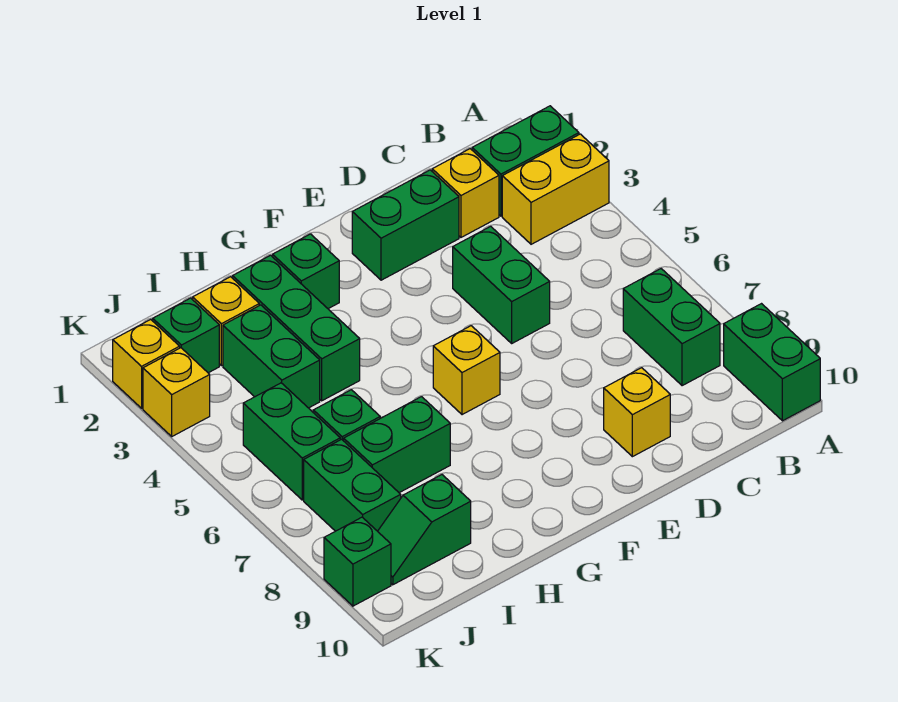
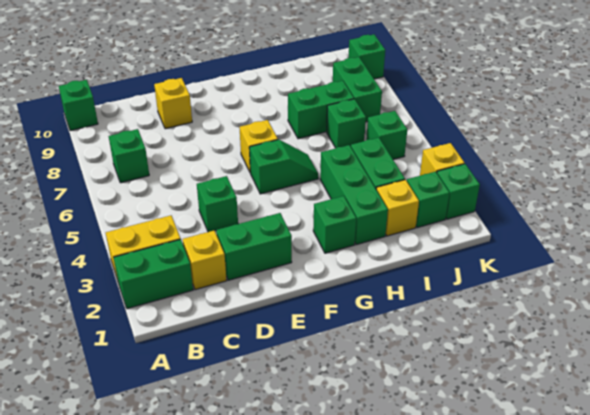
green brick A9:A10 level 1 -> green brick A10 level 1
green brick B7:B8 level 1 -> green brick B7 level 1
green brick D4:D5 level 1 -> green brick D4 level 1
green slope I9:J9 level 1 top I -> green slope F5:G5 level 1 top F
green brick J5:J6 level 1 -> green brick J5 level 1
yellow brick K2 level 1 -> green brick K2 level 1

